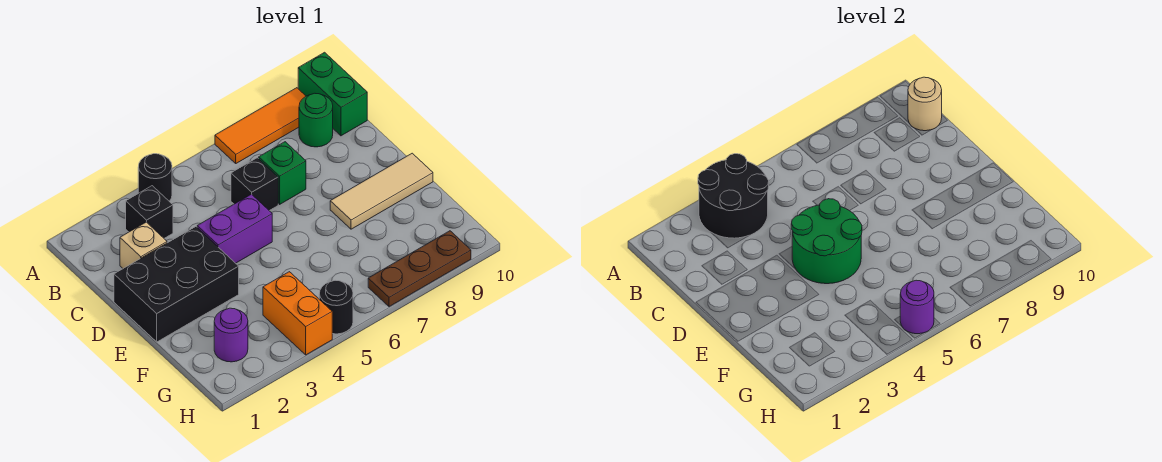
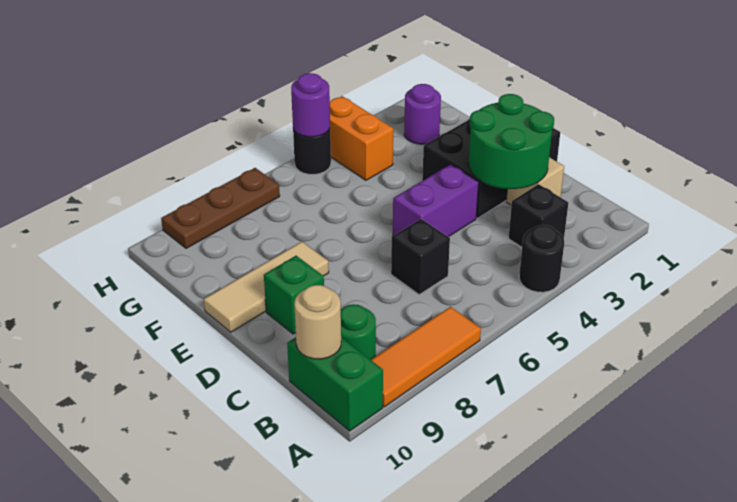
black round brick A3:B4 level 2 -> none
green brick C7 level 1 -> green brick D9 level 1
green round brick D4:E5 level 2 -> green round brick C2:D3 level 2

